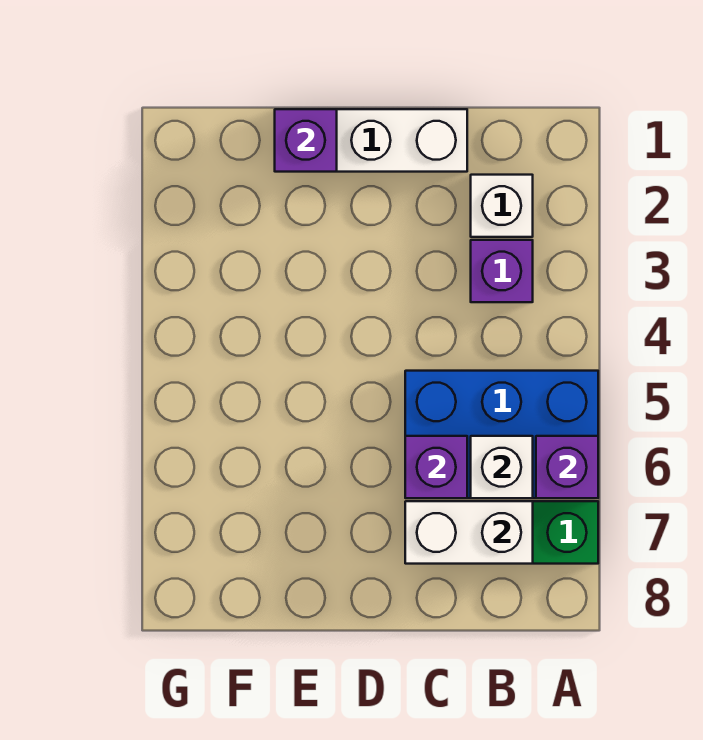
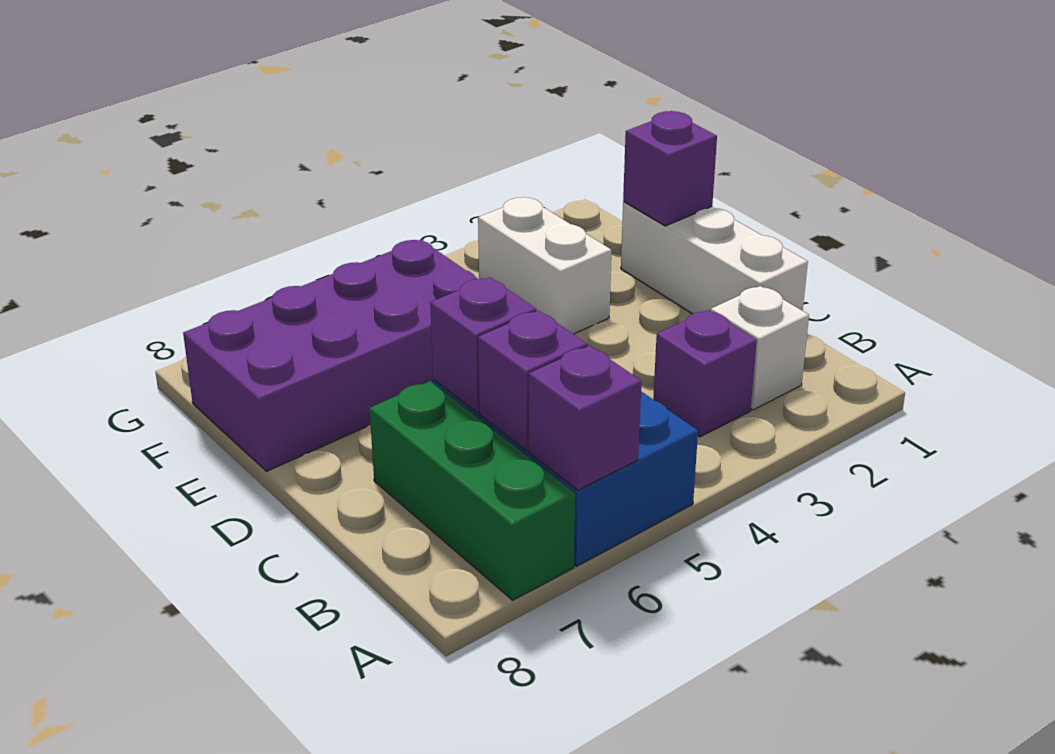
white brick B6 level 2 -> purple brick B6 level 2
white brick B7:C7 level 2 -> white brick E3:F3 level 1
none -> purple brick E5:F8 level 1

